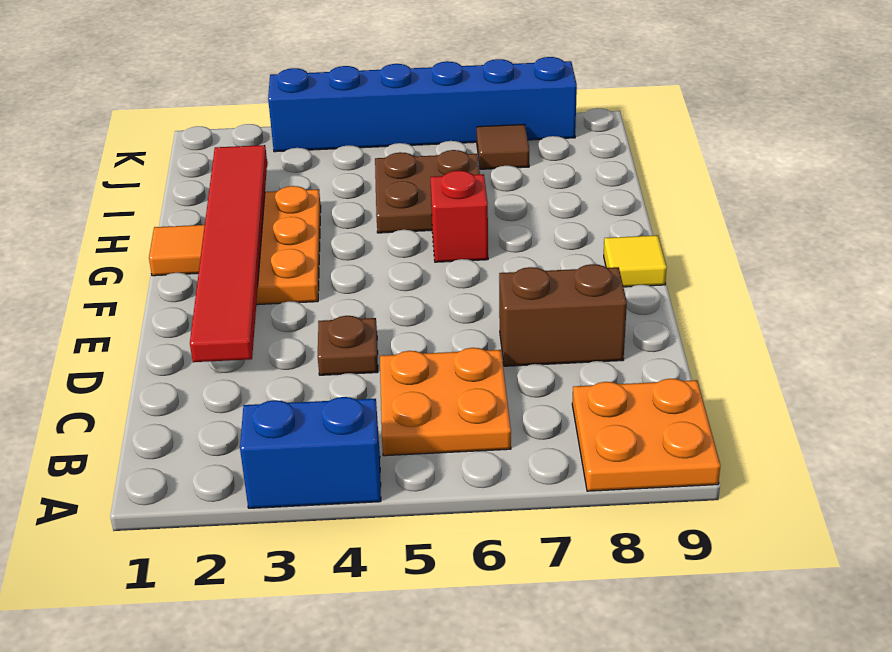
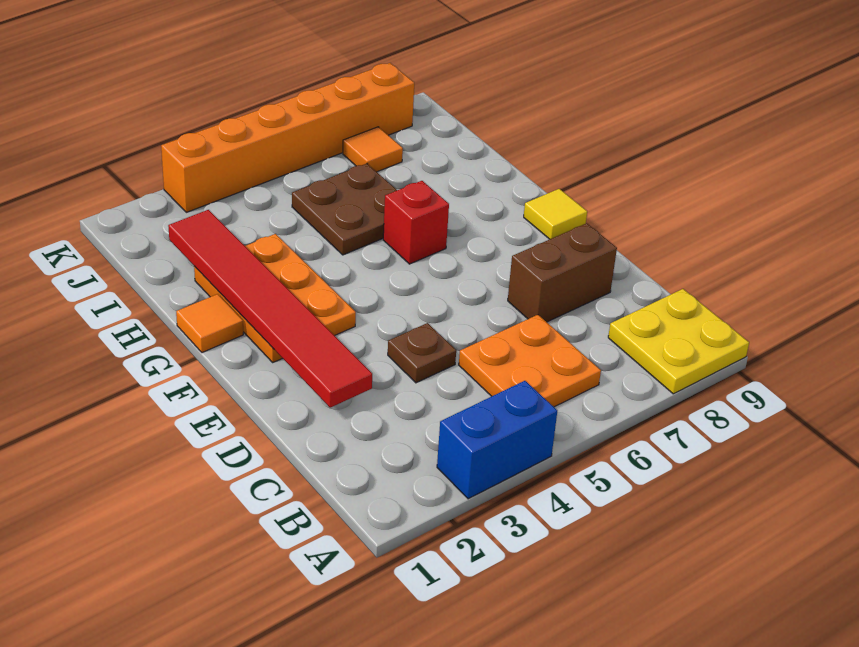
orange plate A8:B9 level 1 -> yellow plate A8:B9 level 1
brown tile J7 level 1 -> orange tile J7 level 1
blue brick K3:K8 level 1 -> orange brick K3:K8 level 1

